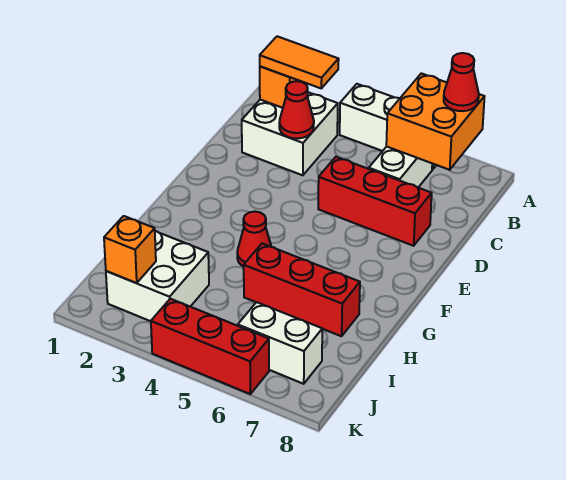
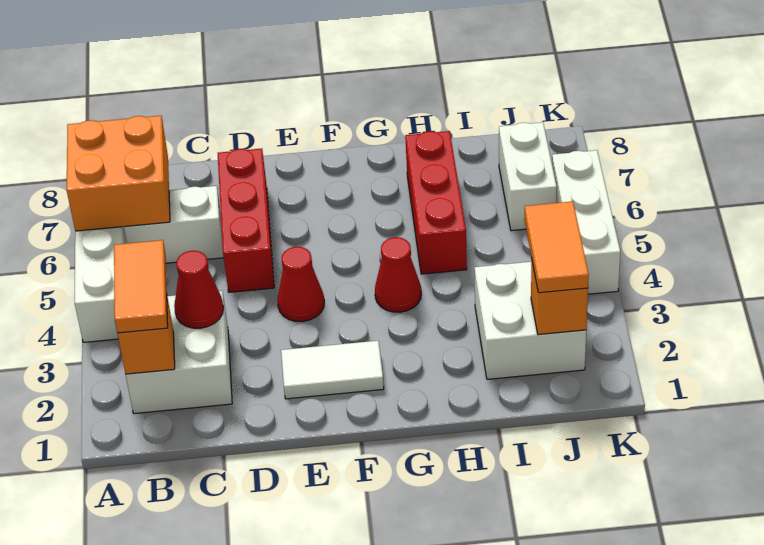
red cone A7 level 3 -> red cone E4 level 1
none -> white tile E2:F2 level 1
none -> orange tile J2:J3 level 3
red brick K4:K6 level 1 -> white brick K4:K6 level 1

